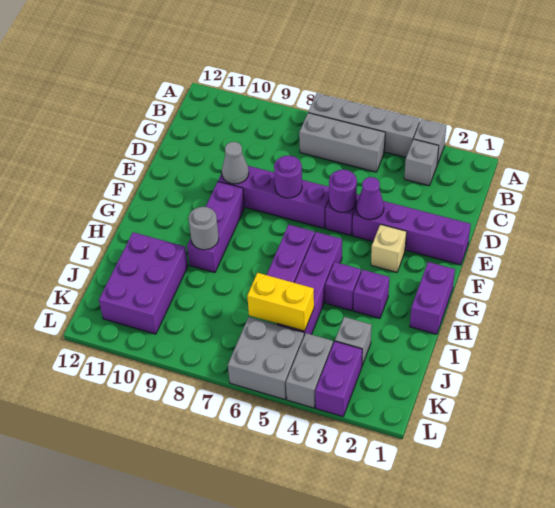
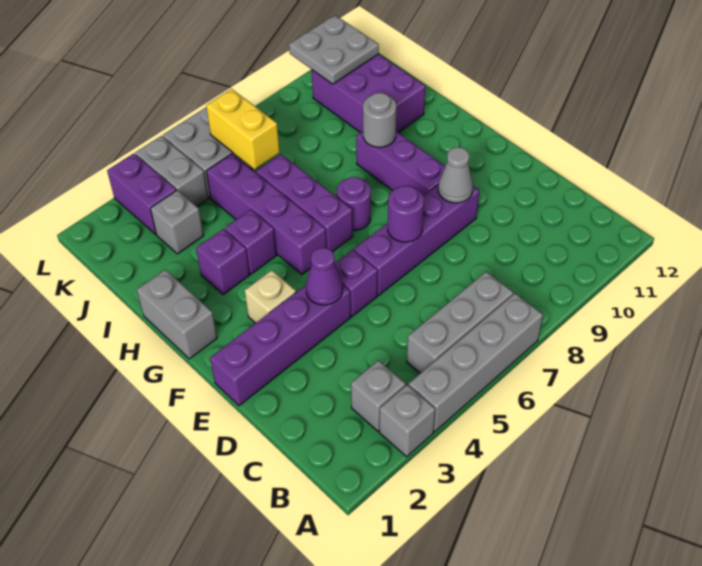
purple round brick E5 level 2 -> purple round brick G7 level 1
purple brick G1:H1 level 1 -> grey brick G1:H1 level 1
yellow brick J5:J6 level 2 -> yellow brick J6:K6 level 2
none -> grey plate K10:L11 level 2

